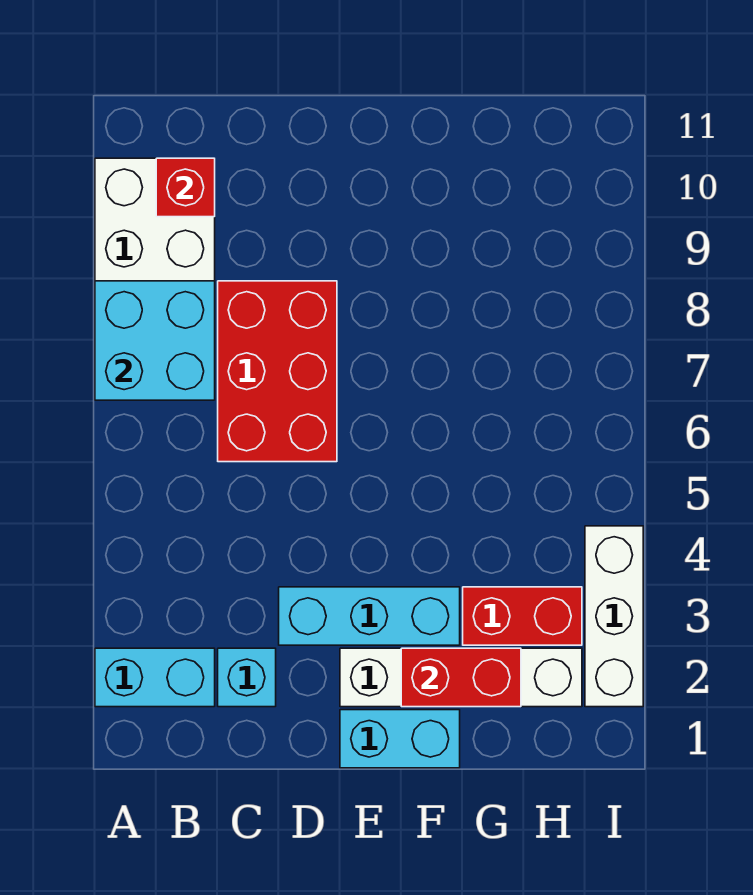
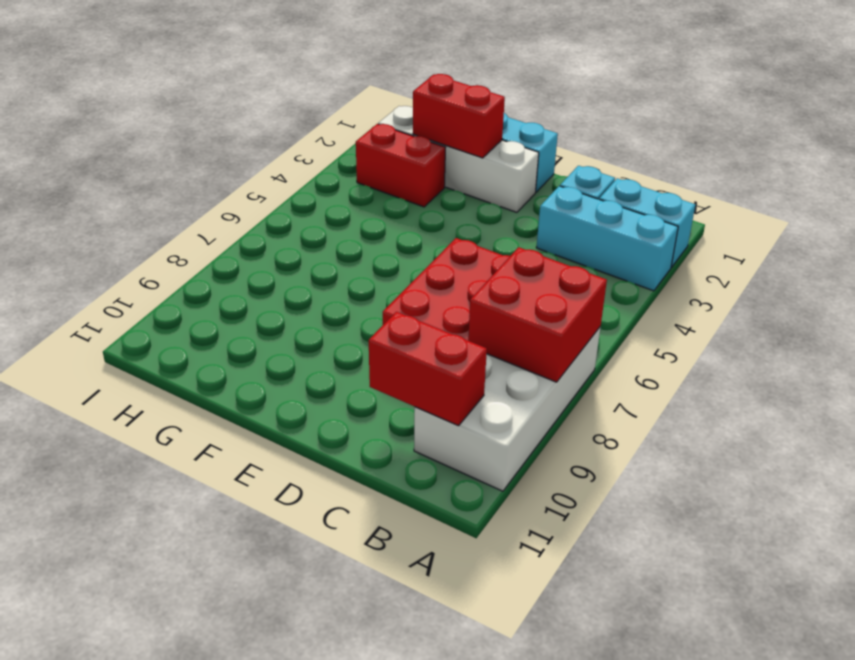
cyan brick A7:B8 level 2 -> red brick A7:B8 level 2
red brick B10 level 2 -> red brick B10:C10 level 2
cyan brick D3:F3 level 1 -> cyan brick A3:C3 level 1
white brick I2:I4 level 1 -> none

